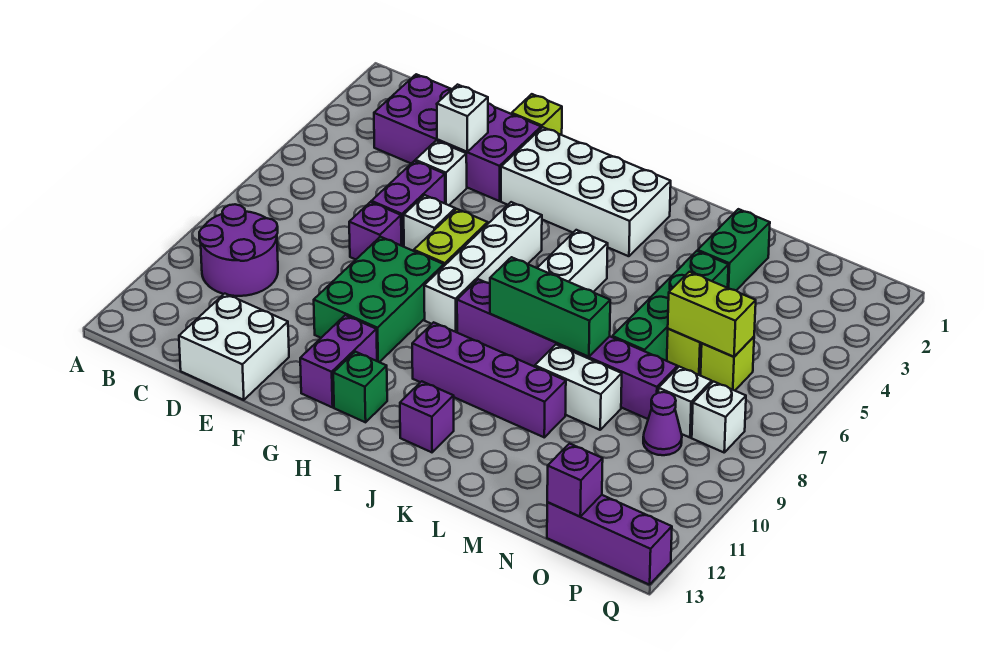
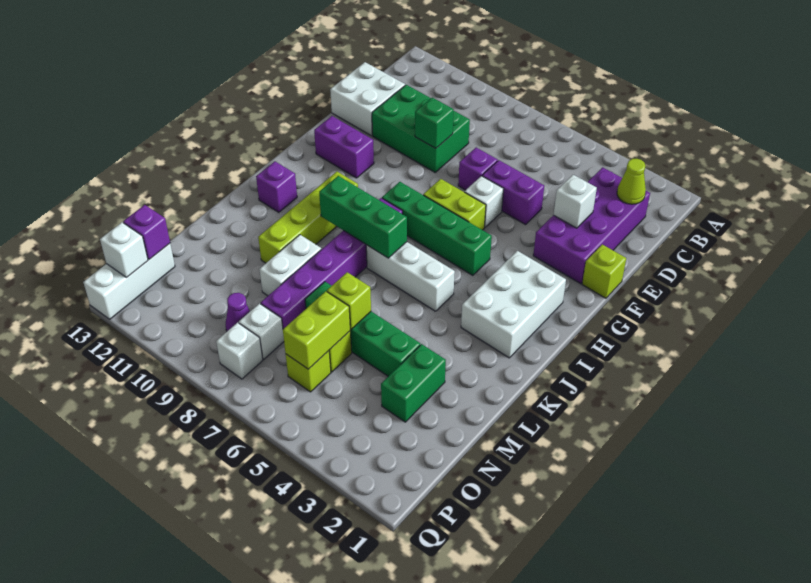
purple round brick B9:C10 level 1 -> none
none -> lime cone C2 level 2
white brick E4 level 1 -> white brick P13 level 2
green brick F8:G10 level 1 -> green brick D9:E11 level 1
white brick G2:J3 level 1 -> white brick H2:J3 level 1
white brick H5:H8 level 1 -> green brick H5:H8 level 1
green brick H12 level 1 -> green brick E9 level 2
purple brick I10:L10 level 1 -> lime brick I10:L10 level 1
green brick J8:L8 level 2 -> green brick J7:J9 level 2
green brick M2:M3 level 1 -> green brick M3:N3 level 1
none -> lime brick M6 level 2
purple brick O13:Q13 level 1 -> white brick O13:Q13 level 1

